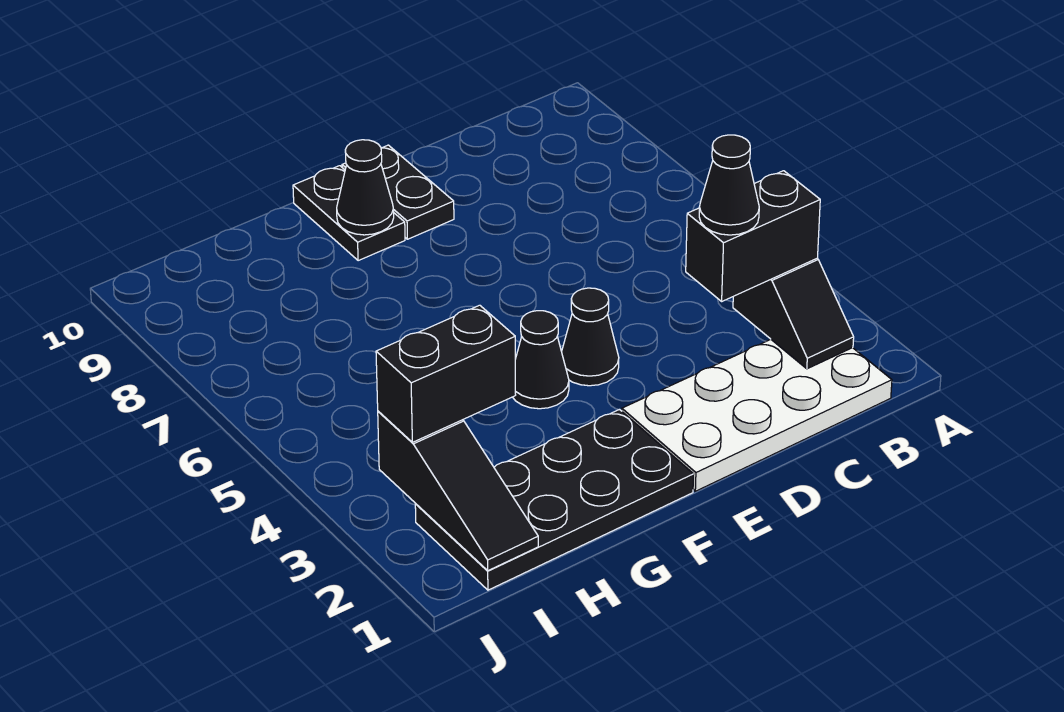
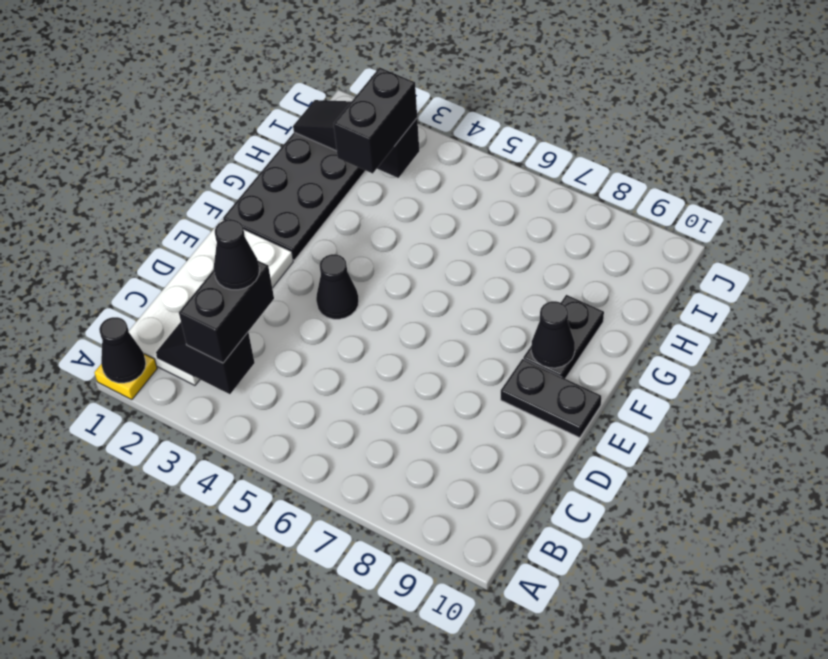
none -> yellow plate A1 level 1
black cone F4 level 1 -> black cone A1 level 2
black plate F9:F10 level 1 -> black plate F9:G9 level 1

